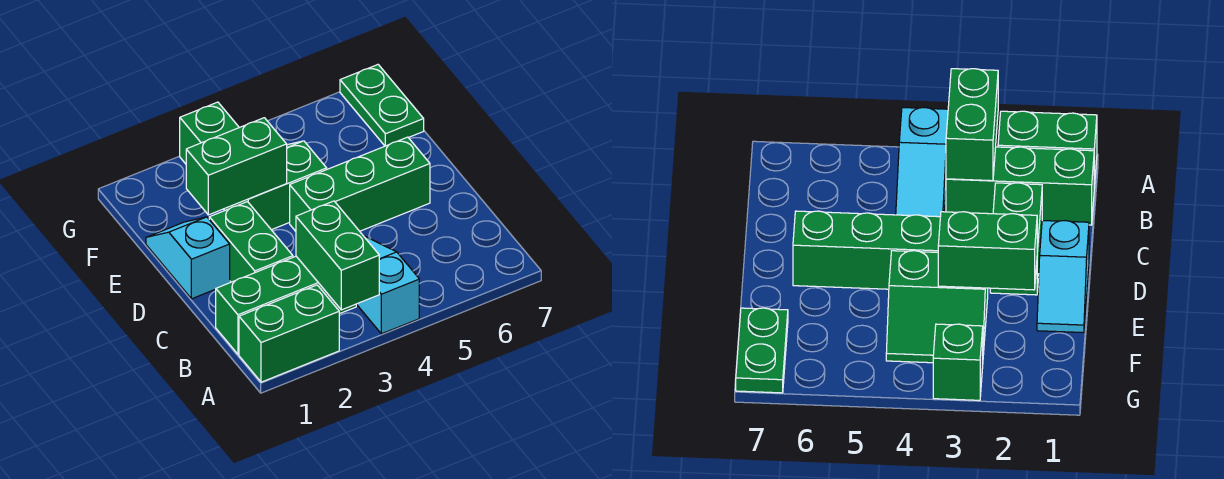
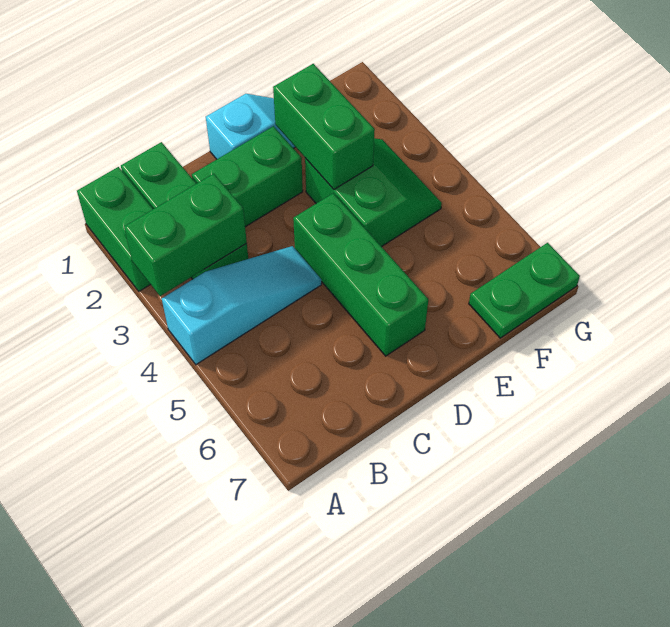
green brick G3 level 1 -> none

